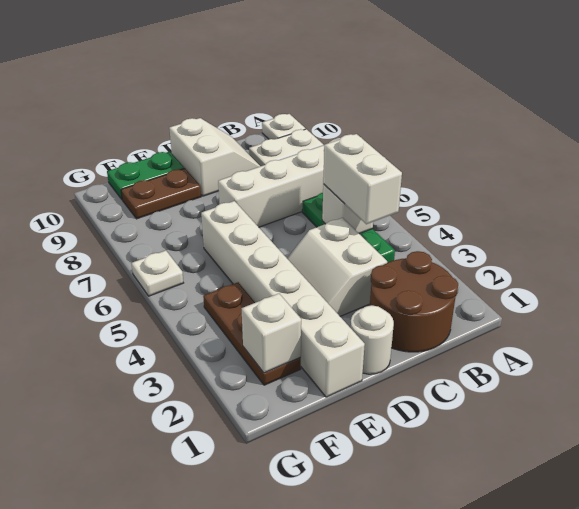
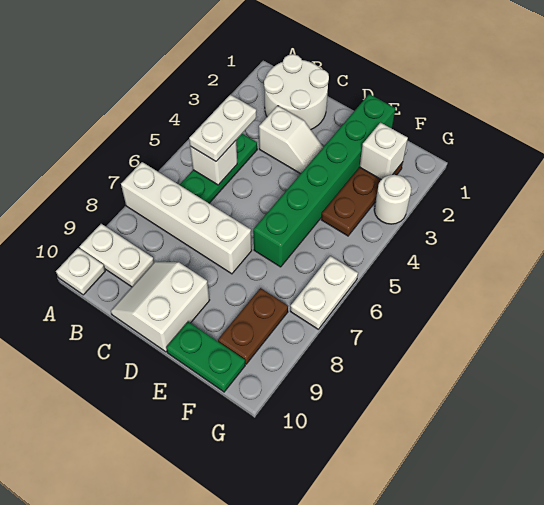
brown round brick B1:C2 level 1 -> white round brick B1:C2 level 1
white brick B4:B5 level 3 -> white plate B4:B5 level 3
white slope C3:D4 level 1 top C -> white slope C3:D3 level 1 top C
white round brick D1 level 1 -> white round brick G3 level 1
white brick E1:E6 level 1 -> green brick E1:E6 level 1
brown plate E9:F9 level 1 -> brown plate F8:F9 level 1
white plate G6 level 1 -> white plate G6:G7 level 1

